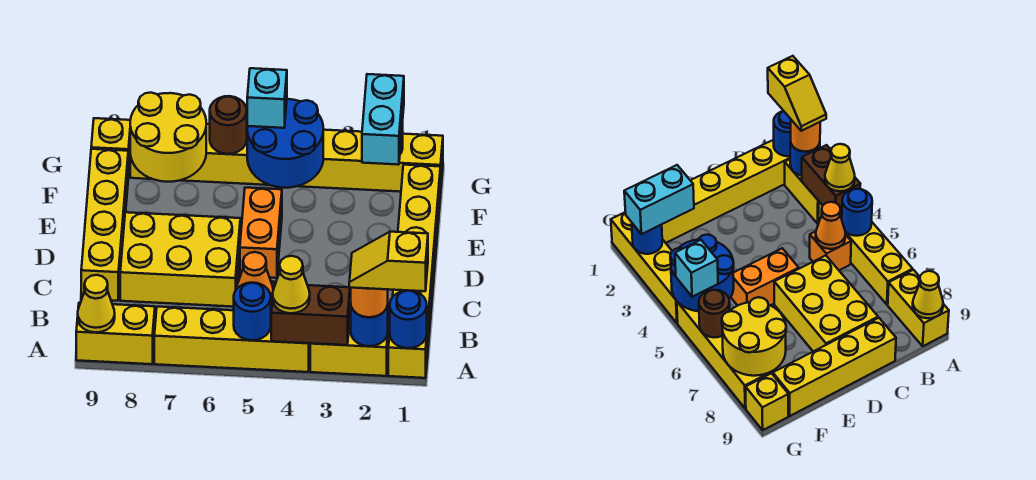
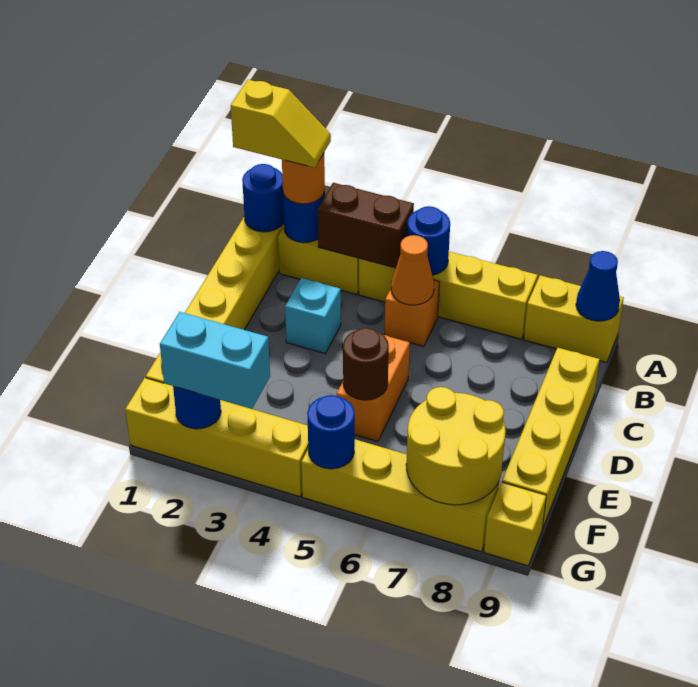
yellow cone A4 level 3 -> none
yellow cone A9 level 2 -> blue cone A9 level 2
yellow brick C6:D8 level 1 -> none
cyan brick F2:G2 level 3 -> cyan brick G2:G3 level 3
blue round brick F4:G5 level 2 -> blue round brick G5 level 2
cyan brick G5 level 3 -> cyan brick C3 level 1
brown round brick G6 level 2 -> brown round brick E5 level 2

